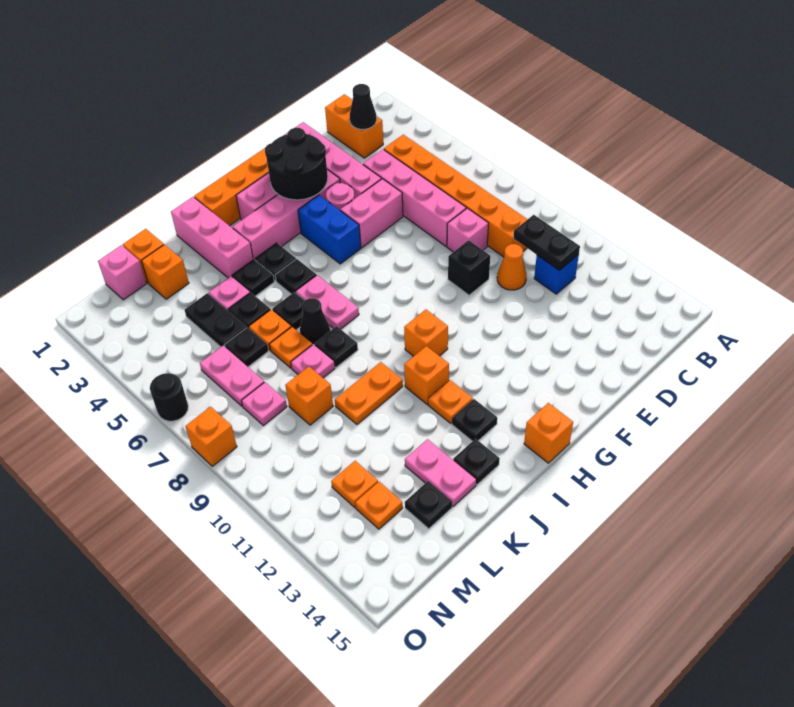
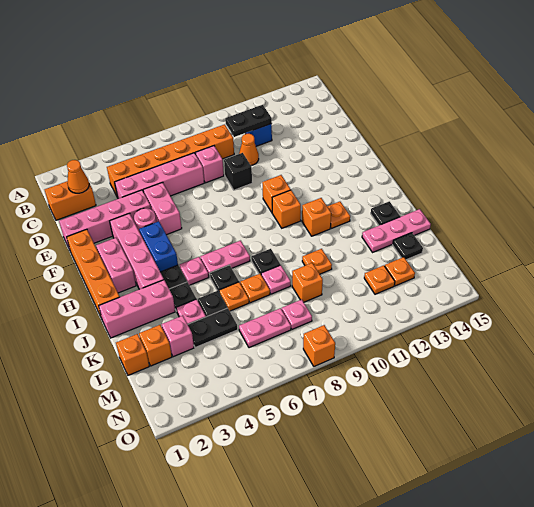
black cone C2 level 2 -> orange cone C2 level 2
black round brick F2:G3 level 2 -> none
blue brick G4:G5 level 1 -> blue brick G4:H4 level 1
orange brick H15 level 1 -> orange brick G10 level 1
black plate I5 level 1 -> pink plate I5 level 1
black plate I13 level 1 -> none
black cone J7 level 1 -> none
orange plate J10:K10 level 1 -> orange plate K10 level 1
pink plate K13:K14 level 1 -> pink plate K13:K15 level 1
black plate L6 level 1 -> none
pink brick M1 level 1 -> pink brick L3 level 1
black round brick O6 level 1 -> none

